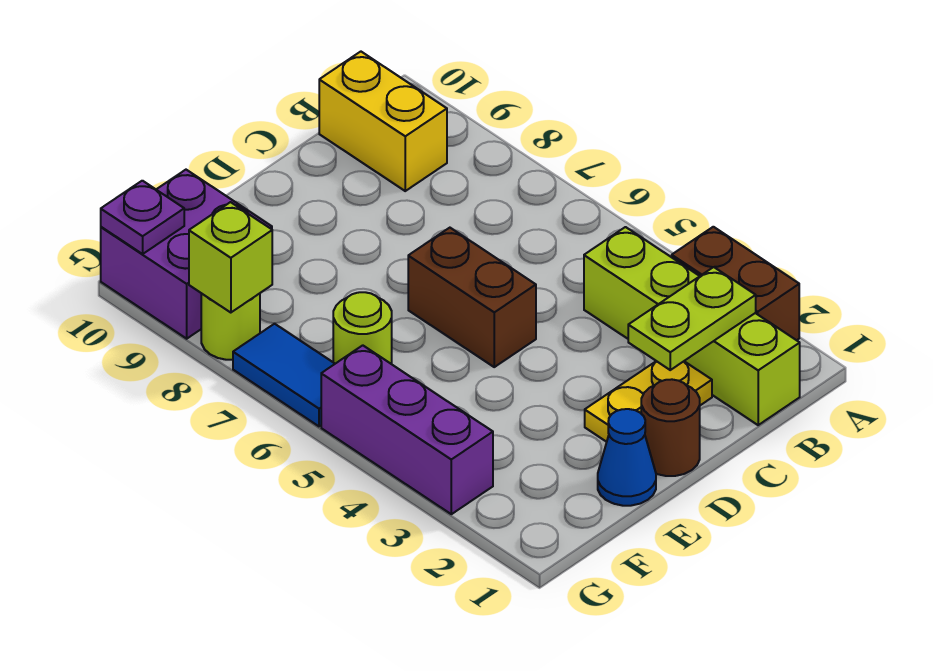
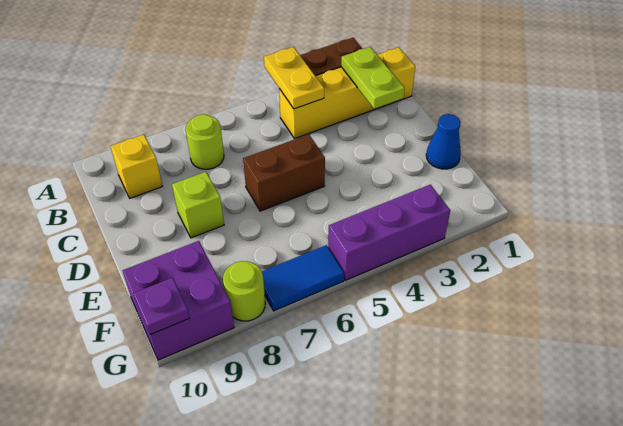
lime brick B1:B4 level 1 -> yellow brick B1:B4 level 1
yellow brick B9:B10 level 1 -> yellow brick B9 level 1
yellow plate C2:D2 level 1 -> yellow plate A4:B4 level 2
brown round brick D1 level 1 -> none
lime round brick F6 level 1 -> lime round brick B7 level 1
lime brick G8 level 2 -> lime brick D8 level 1

